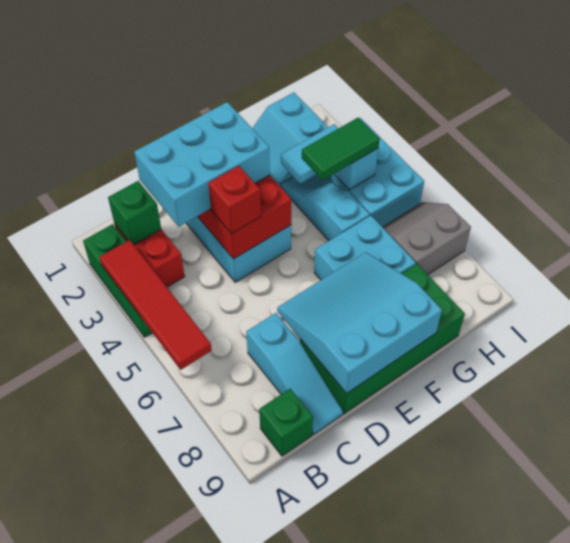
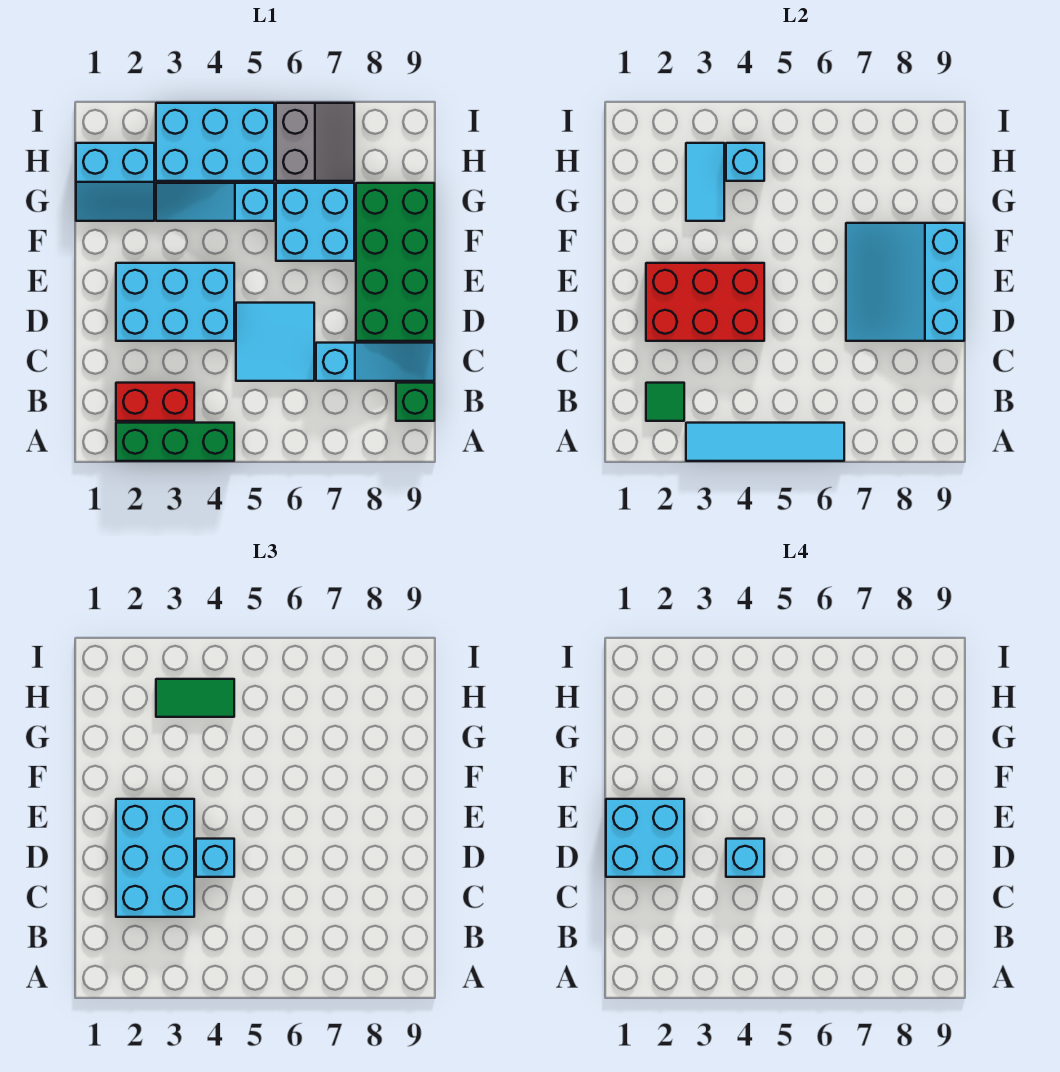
red tile A3:A6 level 2 -> cyan tile A3:A6 level 2
green brick B2 level 2 -> green tile B2 level 2
none -> cyan tile C5:D6 level 1
none -> cyan brick D1:E2 level 4
red brick D4 level 3 -> cyan brick D4 level 3
none -> cyan brick D4 level 4
green tile G4:H4 level 3 -> green tile H3:H4 level 3
grey slope H6:I7 level 1 top 7 -> grey slope H6:I7 level 1 top 6

